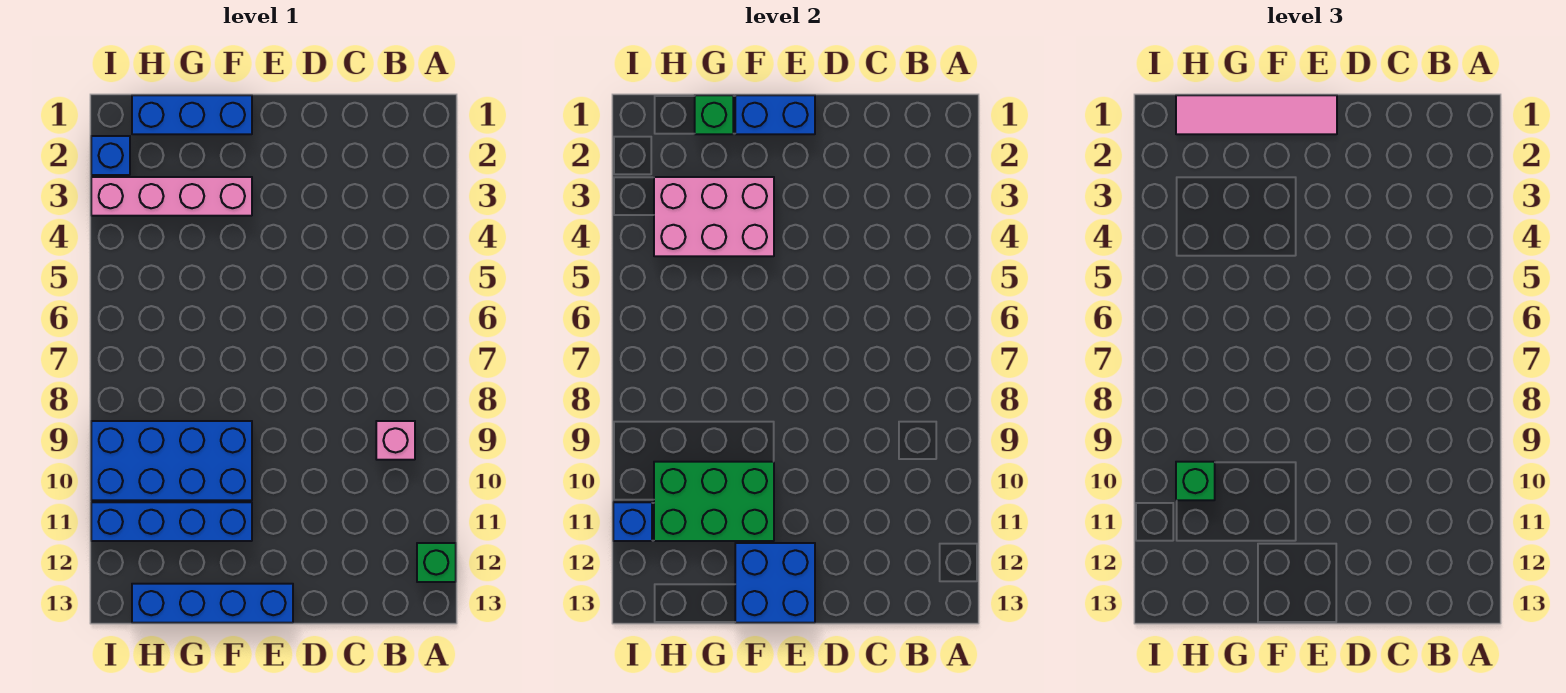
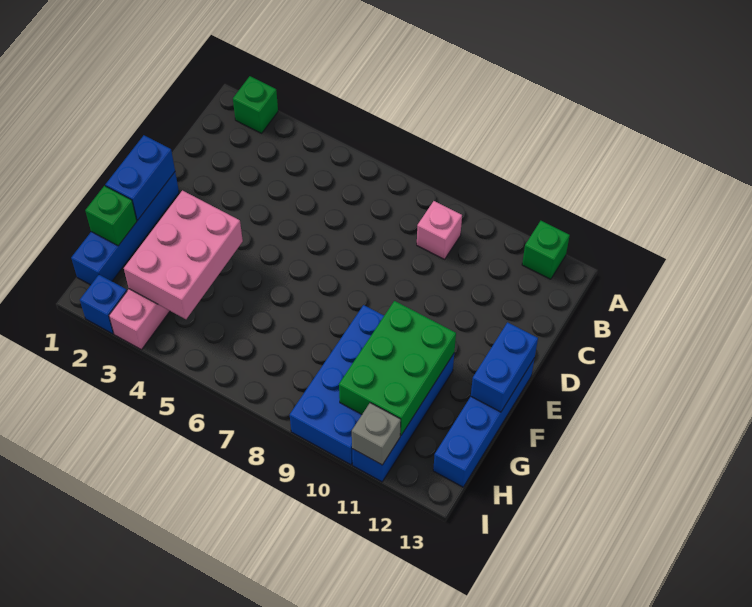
pink tile E1:H1 level 3 -> none
blue brick E12:F13 level 2 -> blue brick E13:F13 level 2
blue brick F1:H1 level 1 -> blue brick E1:H1 level 1
green brick H10 level 3 -> green brick A2 level 1
blue brick I11 level 2 -> grey brick I11 level 2

